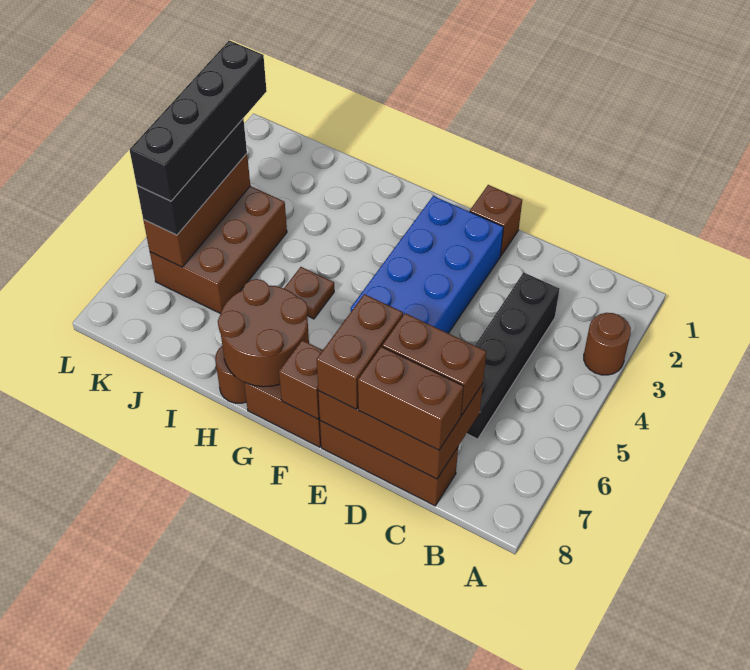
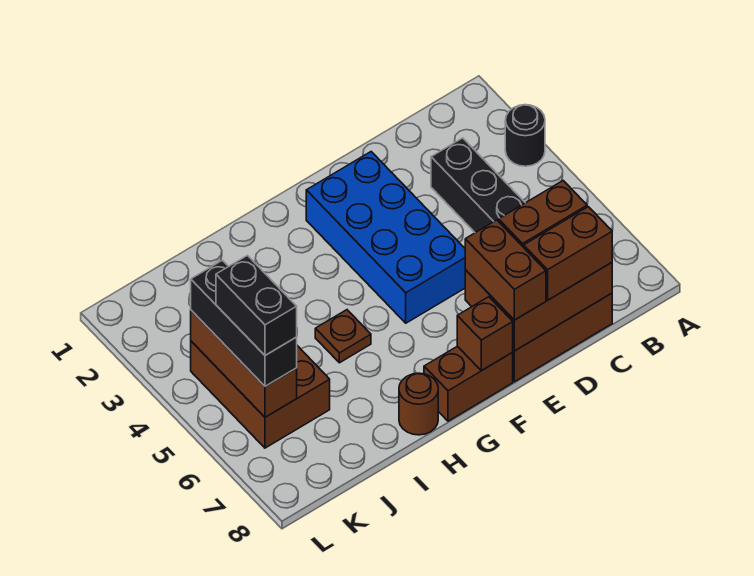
brown round brick A3 level 1 -> black round brick A3 level 1
brown brick E1 level 1 -> none
brown round brick G7:H8 level 2 -> none
black brick K3:K6 level 4 -> black brick K5:K6 level 4

